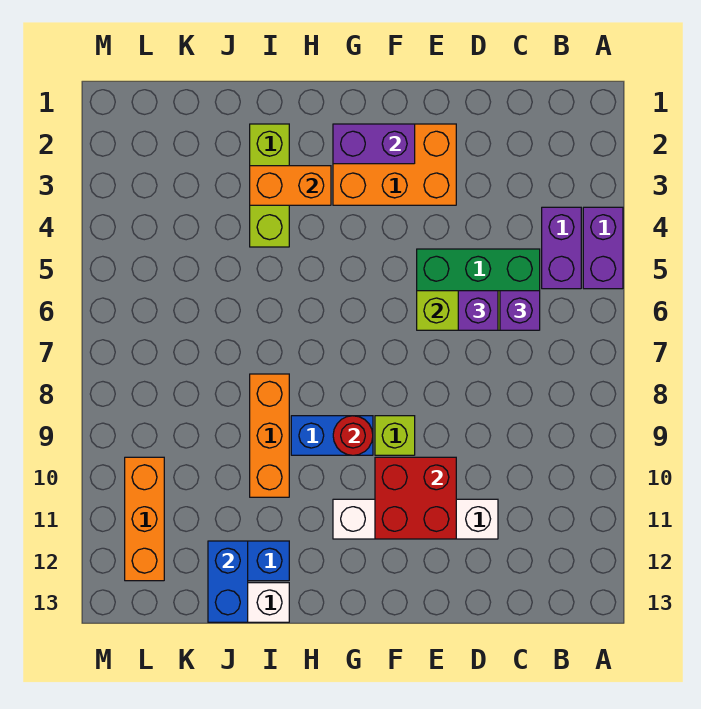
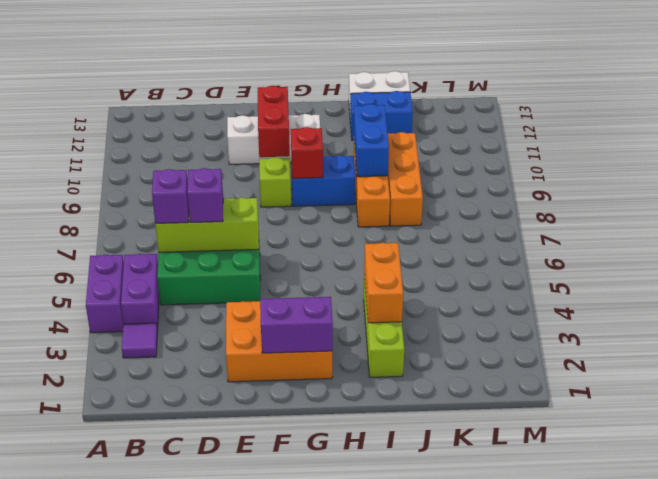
none -> purple tile B3 level 1
white brick D11:G11 level 1 -> white brick E11:G11 level 1
red brick E10:F11 level 2 -> red brick F10:F11 level 2
red round brick G9 level 2 -> red brick G9 level 2
orange brick H3:I3 level 2 -> orange brick I3:I4 level 2
blue brick J12:J13 level 2 -> blue brick I9:I10 level 2
orange brick L10:L12 level 1 -> orange brick J8:J10 level 1

